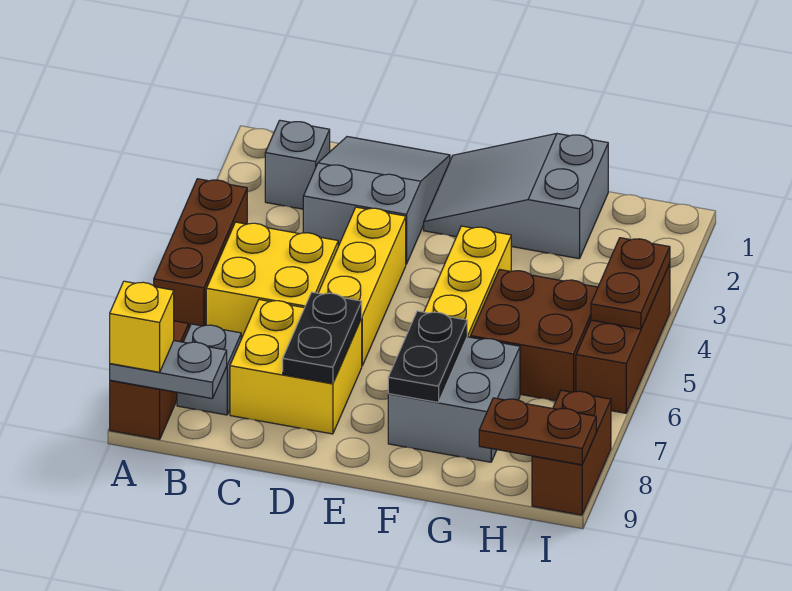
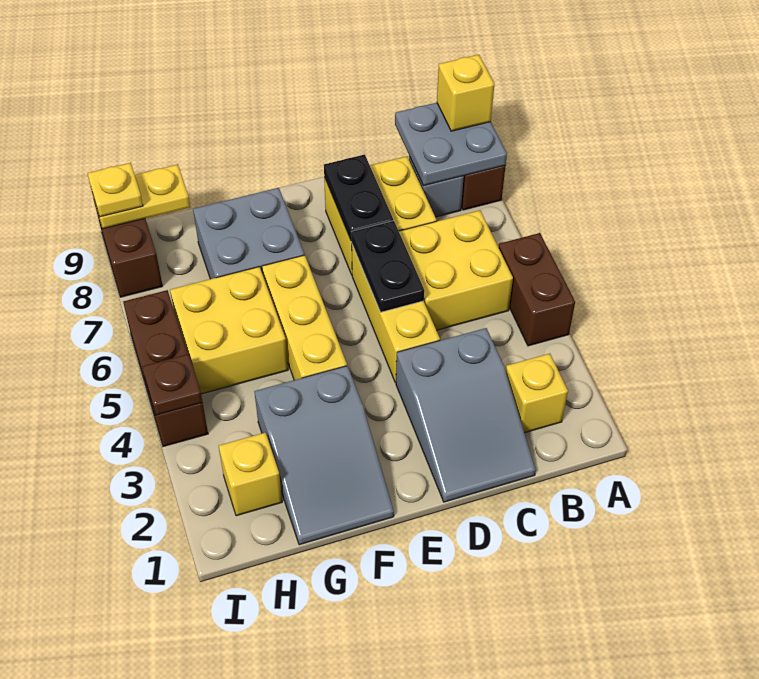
brown brick A4:A6 level 1 -> brown brick A4:A5 level 1
grey plate A9:B9 level 2 -> grey plate A8:B9 level 2
grey brick B2 level 1 -> yellow brick B2 level 1
grey slope E1:G2 level 1 top G -> grey slope F1:G3 level 1 top 3
black plate F7:F8 level 2 -> black plate D5:D6 level 2
brown brick G5:H6 level 1 -> yellow brick G5:H6 level 1
none -> yellow brick H2 level 1
brown plate H9:I9 level 2 -> yellow plate H9:I9 level 2
brown plate I4:I5 level 2 -> brown plate I4 level 2
none -> yellow plate I9 level 3

